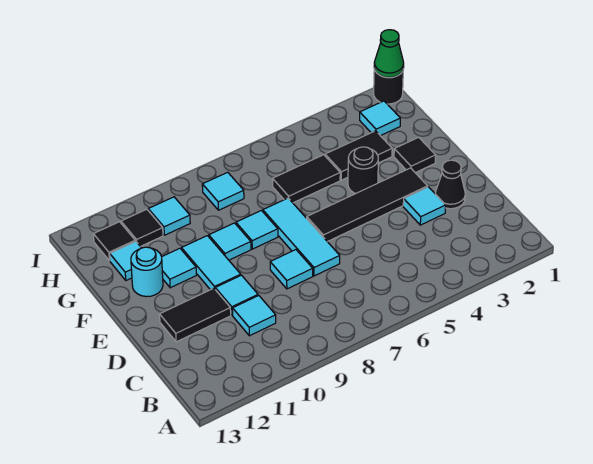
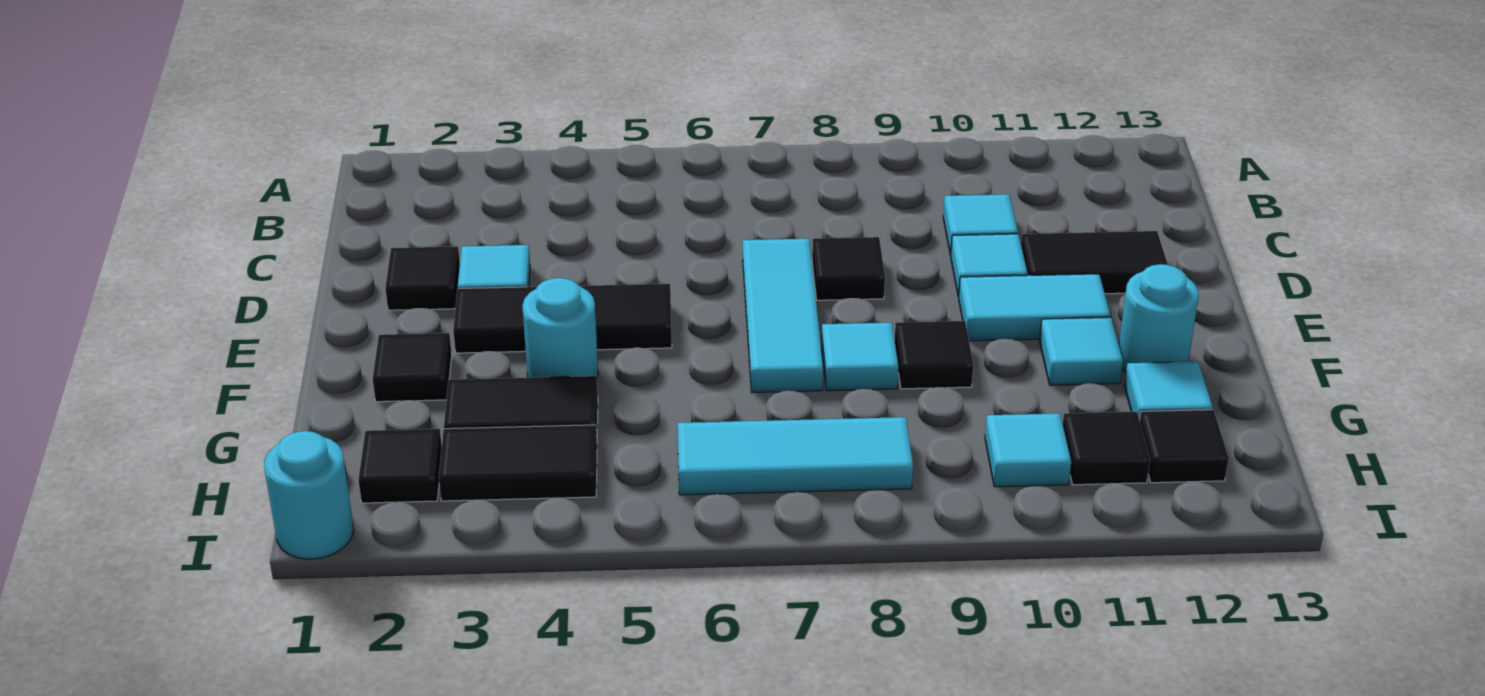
black cone D2 level 1 -> black tile D2 level 1
cyan tile D8 level 1 -> black tile D8 level 1
black tile E3:E6 level 1 -> black tile E3:E5 level 1
cyan tile E10:F10 level 1 -> cyan tile E10:E11 level 1
black round brick F4 level 1 -> cyan round brick F4 level 1
cyan tile F9 level 1 -> black tile F9 level 1
black tile G5:G6 level 1 -> black tile H3:H4 level 1
cyan tile H2 level 1 -> black tile H2 level 1
cyan tile H8 level 1 -> cyan tile H6:H8 level 1
black round brick I1 level 1 -> cyan round brick I1 level 1
green cone I1 level 2 -> none

